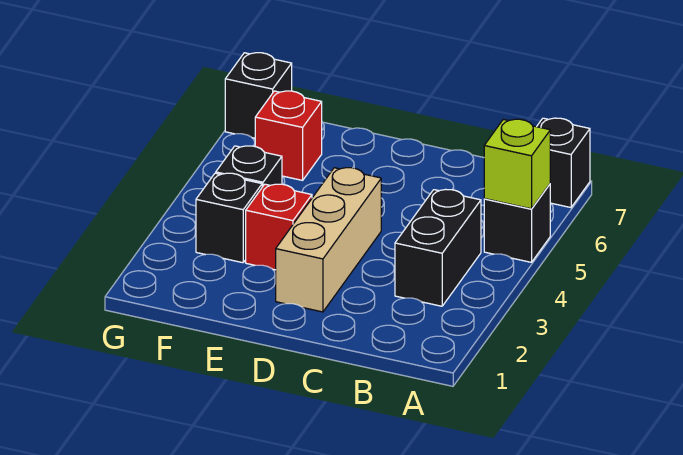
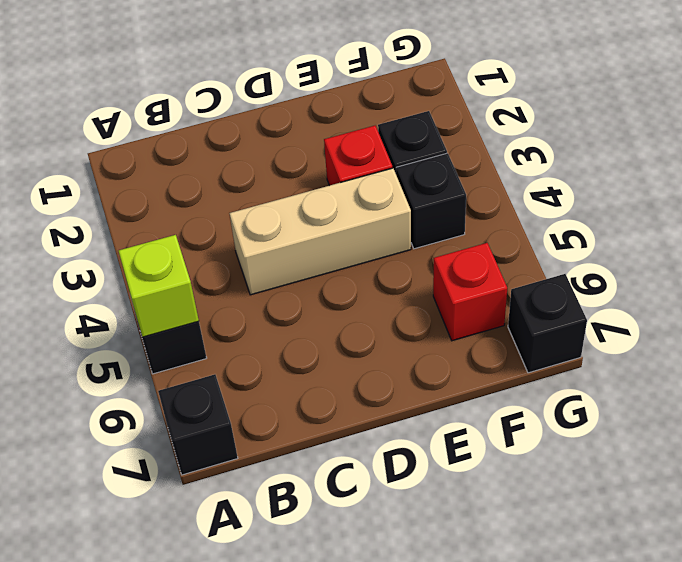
black brick B3:B4 level 1 -> none
tan brick D2:D4 level 1 -> tan brick C4:E4 level 1

